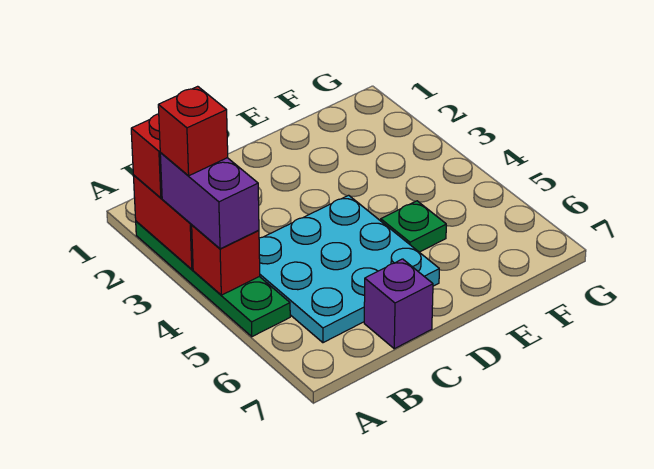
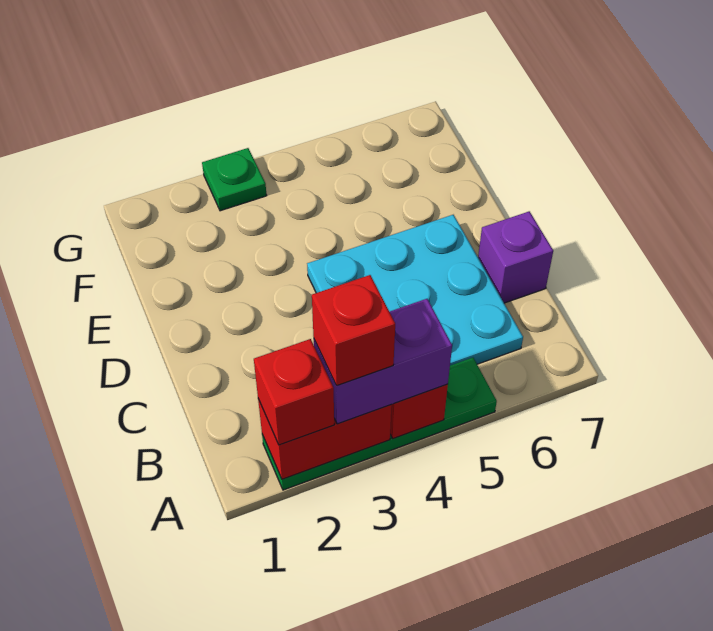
green plate E5 level 1 -> green plate G3 level 1

